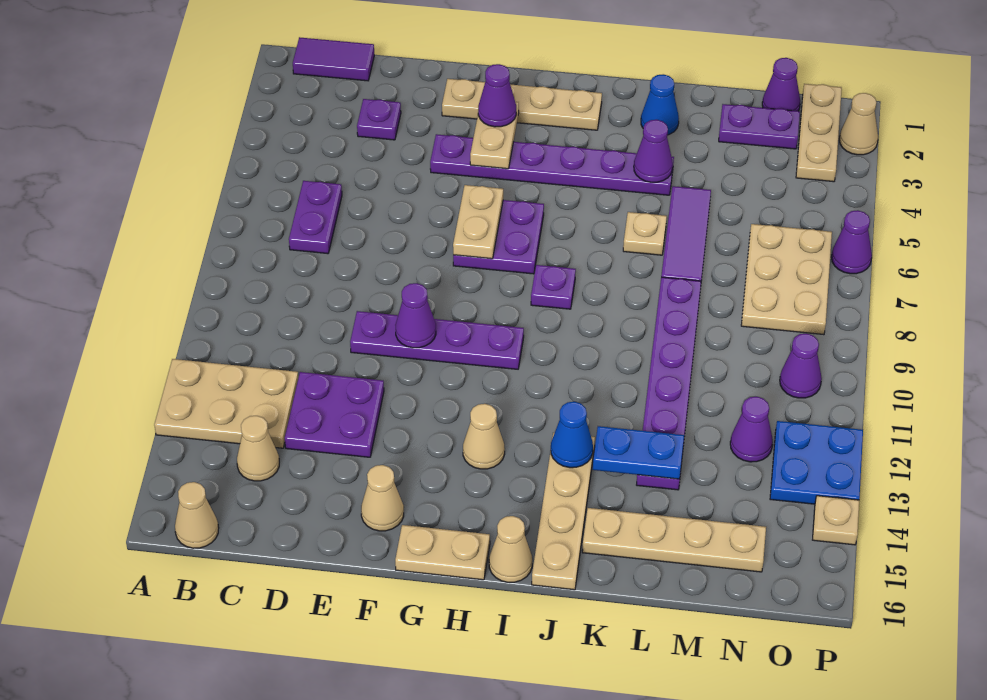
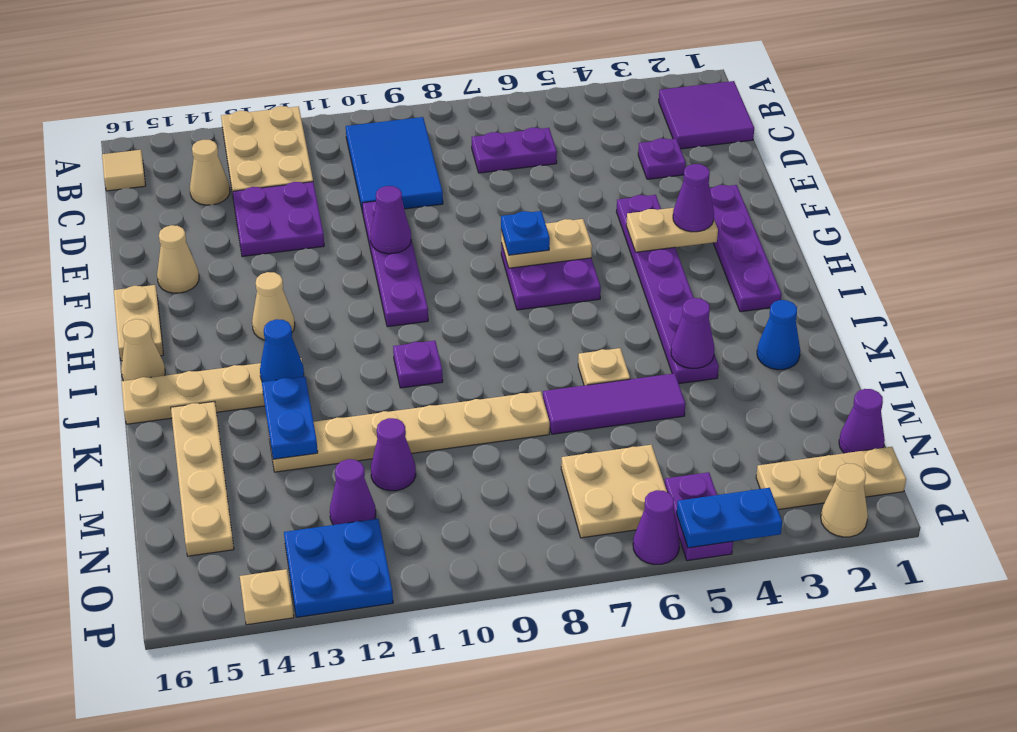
purple tile B1:C1 level 1 -> purple tile B1:C2 level 1
none -> blue tile B9:D10 level 1
tan cone B16 level 1 -> tan tile B16 level 1
tan plate F2:I2 level 1 -> purple plate F2:I2 level 1
none -> blue plate G7 level 3
purple plate I8 level 1 -> purple plate J10 level 1
purple plate L8:L13 level 1 -> tan plate L8:L13 level 1
purple plate M2:N2 level 1 -> purple plate O5:P5 level 1
tan plate N6:O8 level 1 -> tan plate N6:O7 level 1
purple cone O10 level 1 -> purple cone M11 level 1
none -> blue plate P4:P5 level 2

